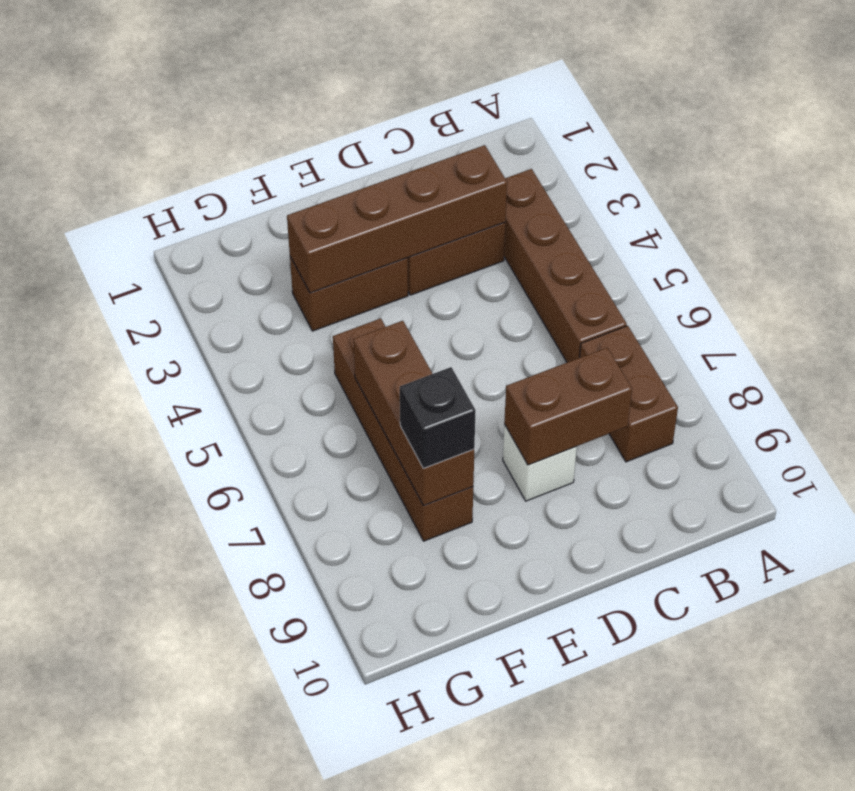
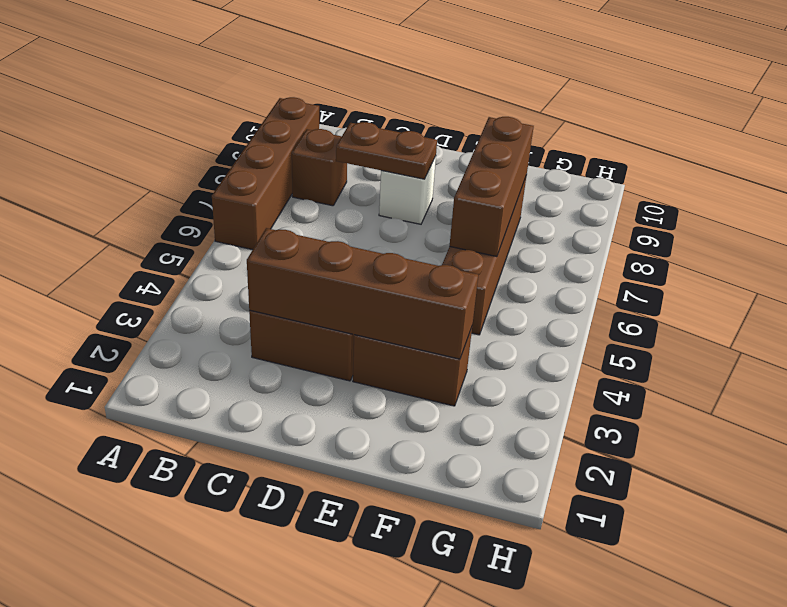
brown brick B3:B6 level 1 -> brown brick A6:A9 level 1
brown brick B7:B8 level 1 -> brown brick B8 level 1
brown brick C8:D8 level 2 -> brown plate C8:D8 level 2
black brick F8 level 3 -> none

